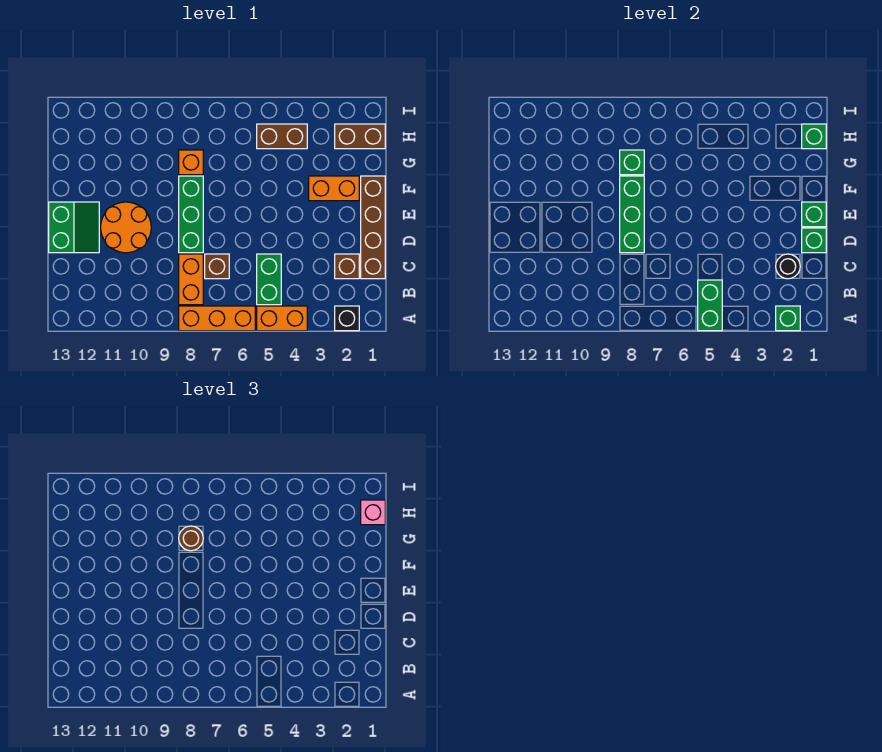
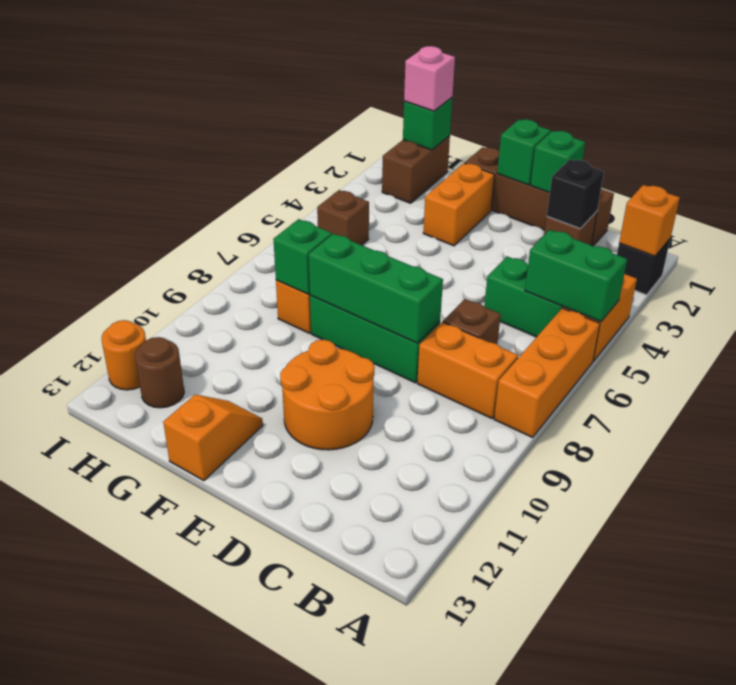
green brick A2 level 2 -> orange brick A2 level 2
black round brick C2 level 2 -> black brick C2 level 2
green slope D12:E13 level 1 top 13 -> none
none -> orange slope F12:F13 level 1 top 13
brown round brick G8 level 3 -> brown round brick H12 level 1
brown brick H4:H5 level 1 -> brown brick H5 level 1
none -> orange round brick I12 level 1

